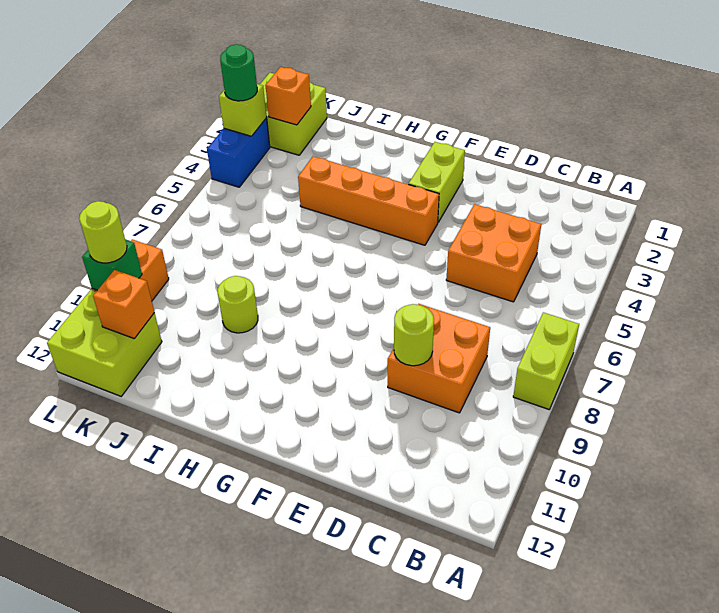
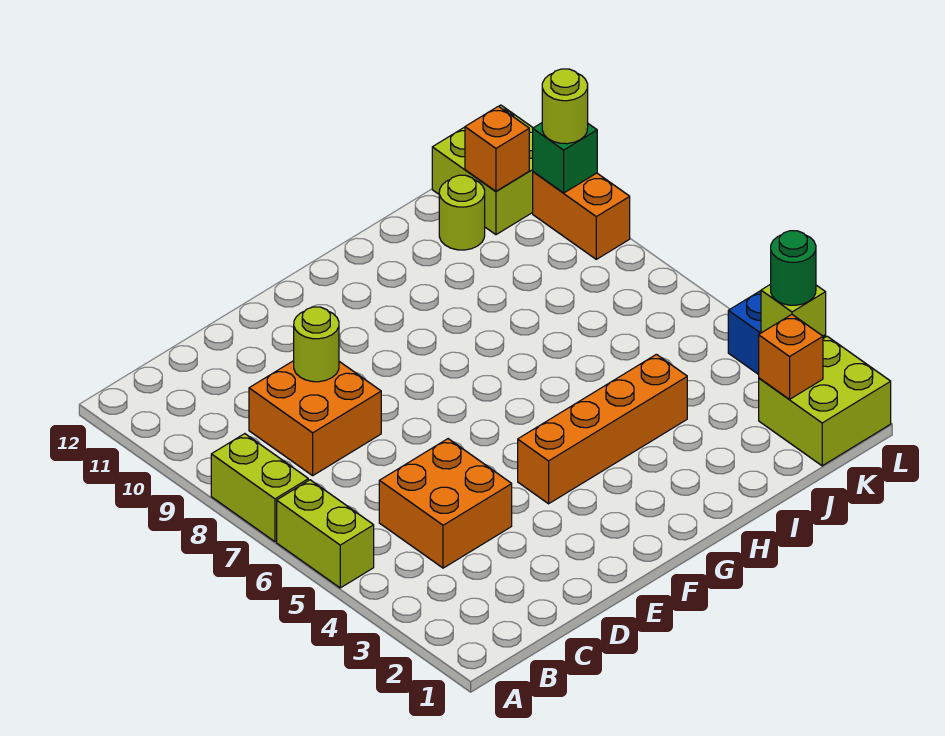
lime brick F2:F3 level 1 -> lime brick A5:A6 level 1
lime round brick I9 level 1 -> lime round brick J11 level 1

